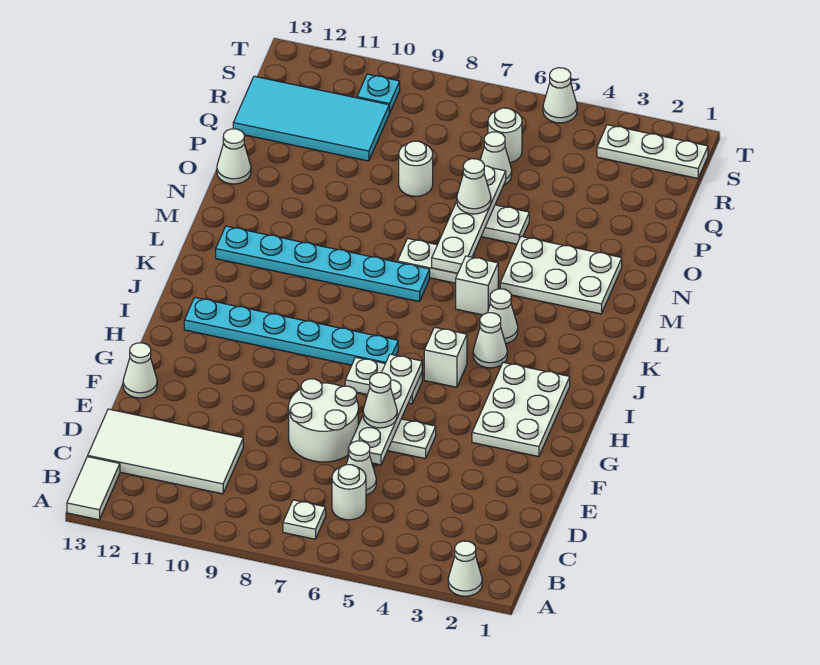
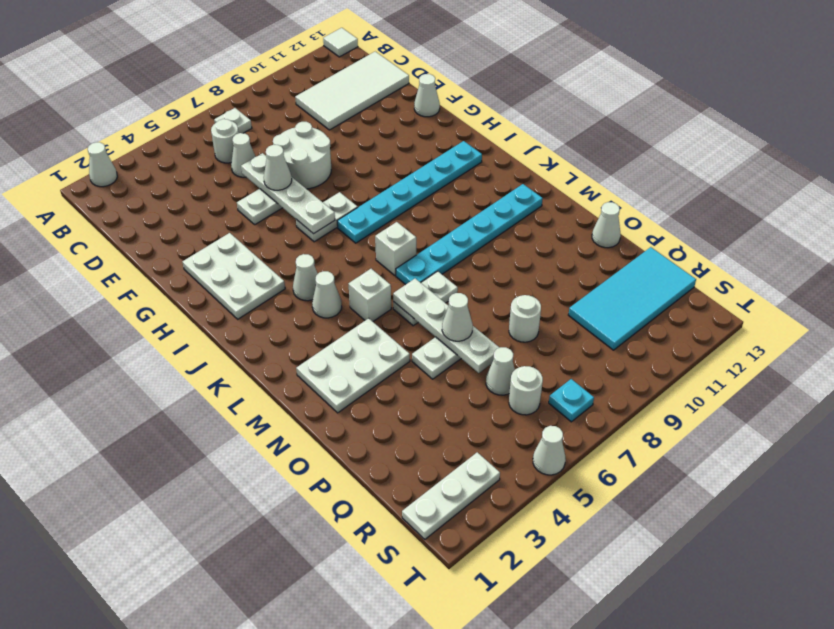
white tile A13:B13 level 1 -> white tile A13 level 1
white brick I5 level 1 -> white brick K7 level 1
cyan plate S10 level 1 -> cyan plate S7 level 1

